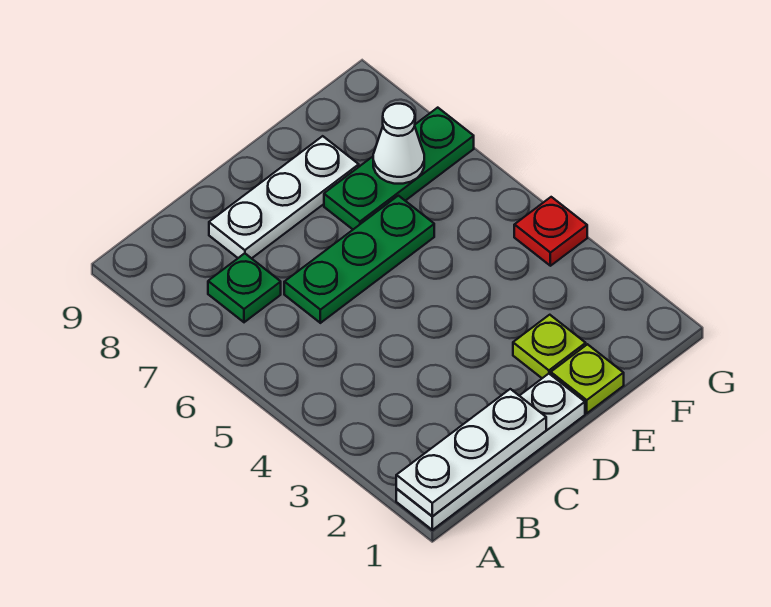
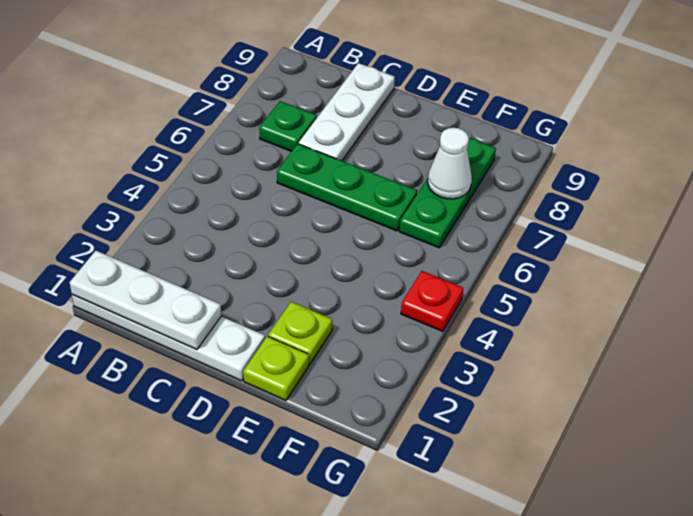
white plate C8:E8 level 1 -> white plate C7:C9 level 1
green plate E7:G7 level 1 -> green plate F6:F8 level 1

